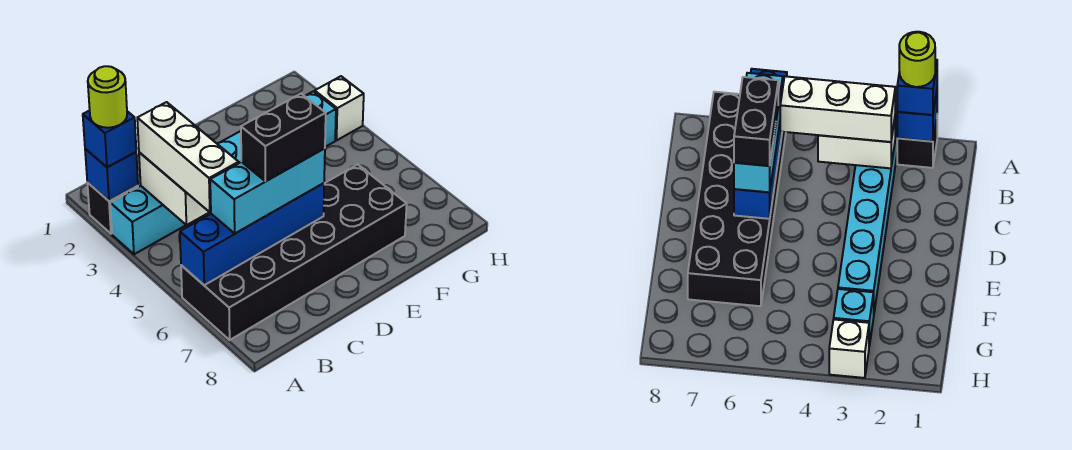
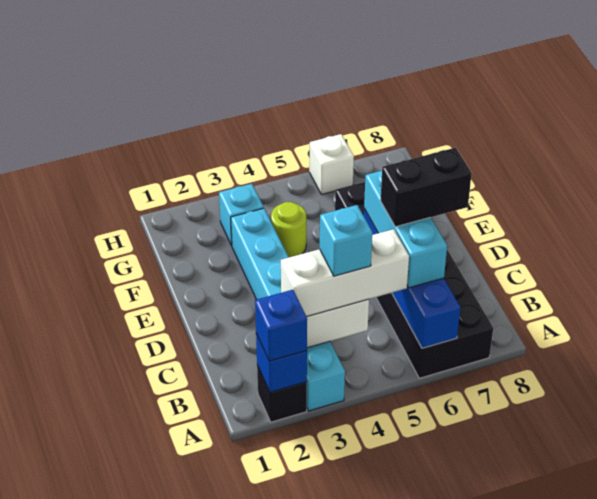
lime round brick A2 level 4 -> lime round brick F4 level 1
none -> cyan brick B4 level 4
black brick C6:D6 level 4 -> black brick C6:C7 level 4
white brick H3 level 1 -> white brick H6 level 1

